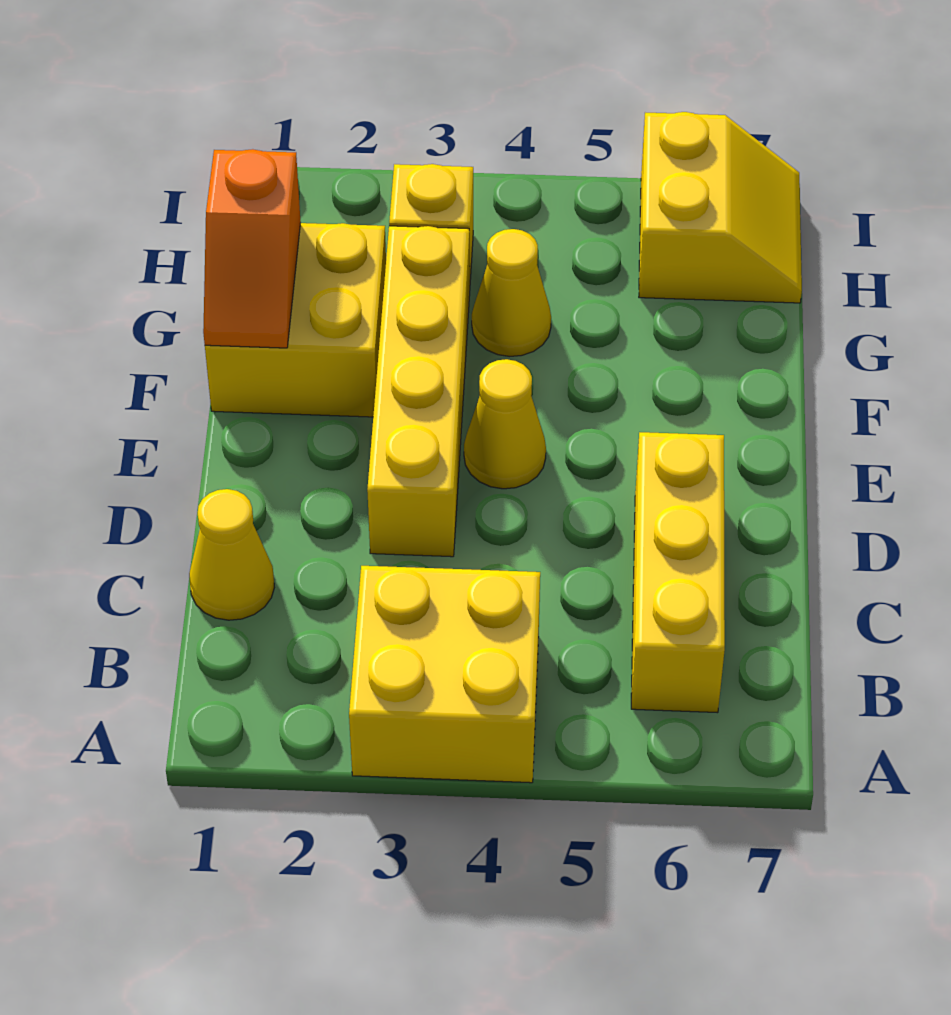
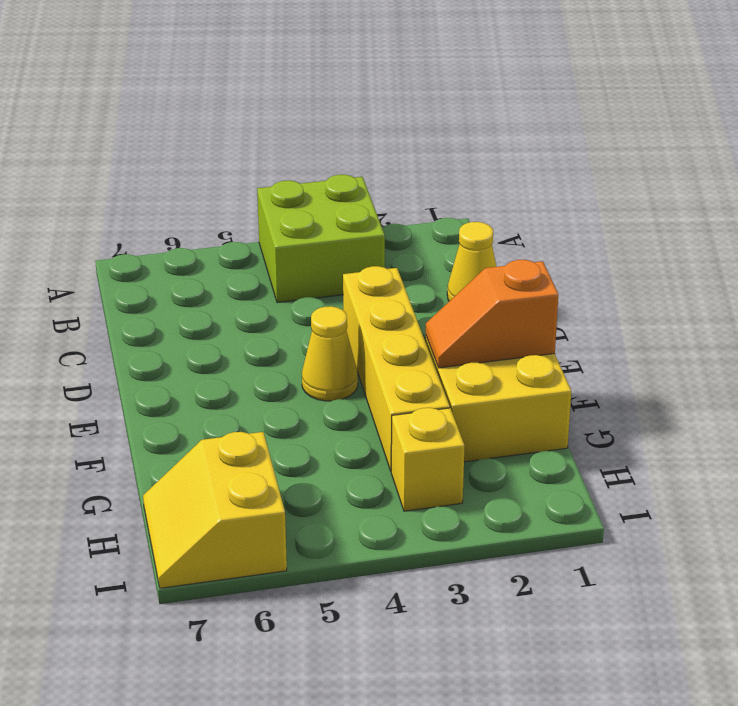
yellow brick A3:B4 level 1 -> lime brick A3:B4 level 1
yellow brick B6:D6 level 1 -> none
orange slope F1:G1 level 2 top G -> orange slope F1:F2 level 2 top 1
yellow cone G4 level 1 -> none

